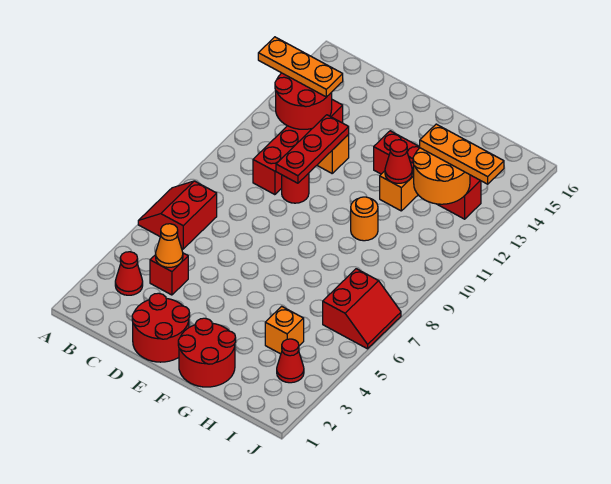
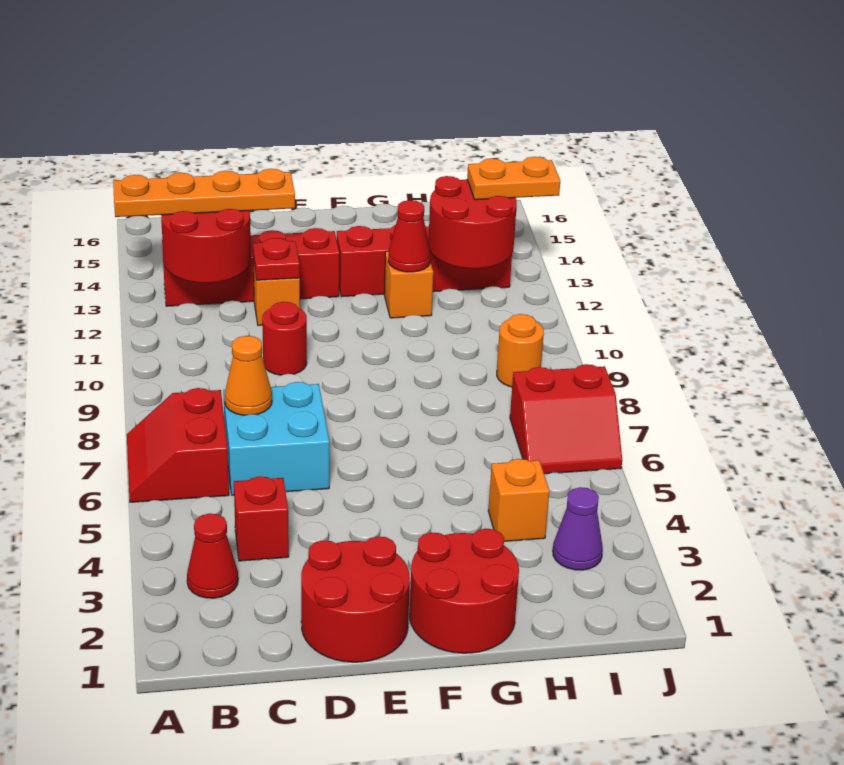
orange plate A13:C13 level 3 -> orange plate A13:D13 level 3
orange cone C4 level 2 -> orange cone C7 level 2
none -> cyan brick C6:D7 level 1
red brick C10:C13 level 1 -> red brick B13:E13 level 1
red plate D10:D12 level 2 -> red plate D12 level 2
orange round brick G10 level 1 -> orange round brick I9 level 1
orange round brick H12:I13 level 2 -> red round brick H12:I13 level 2
orange plate H13:J13 level 3 -> orange plate I13:J13 level 3
red cone I3 level 1 -> purple cone I3 level 1
red slope I6:J7 level 1 top I -> red slope I6:J7 level 1 top 7

